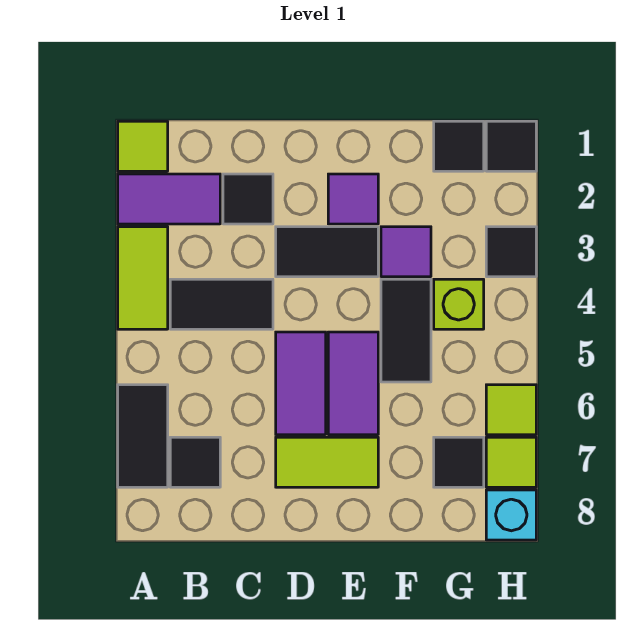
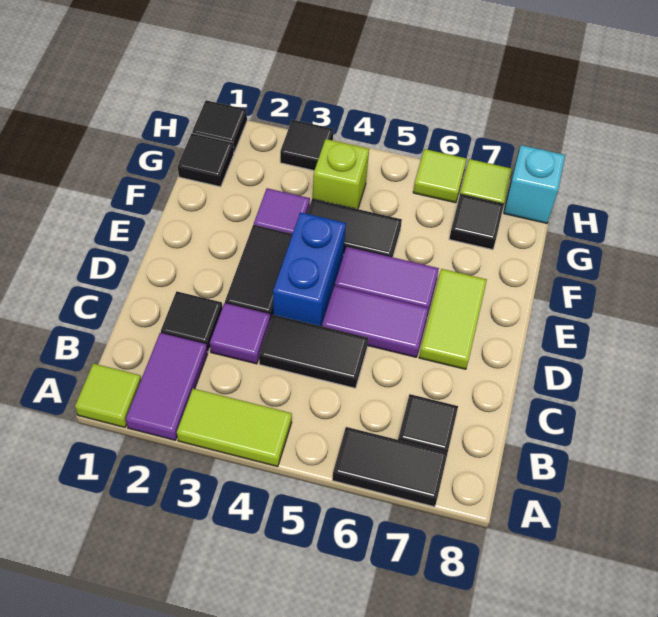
black tile B4:C4 level 1 -> black tile C4:C5 level 1
none -> blue brick D4:E4 level 1
purple tile E2 level 1 -> purple tile C3 level 1

